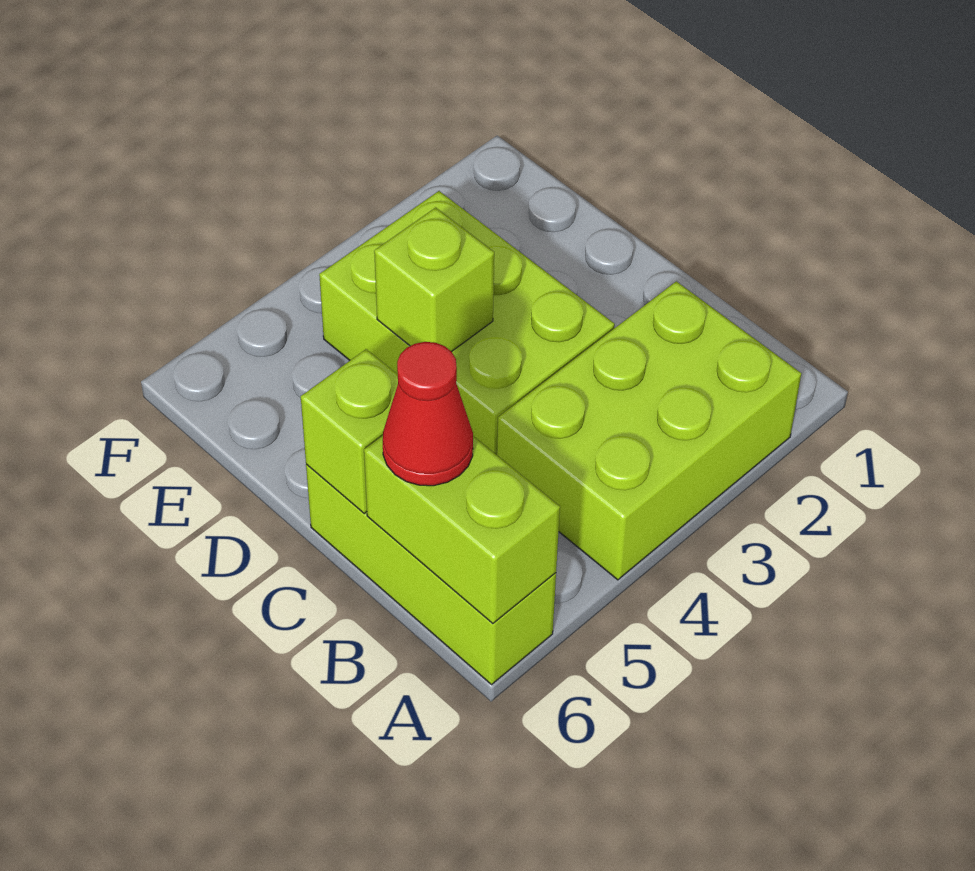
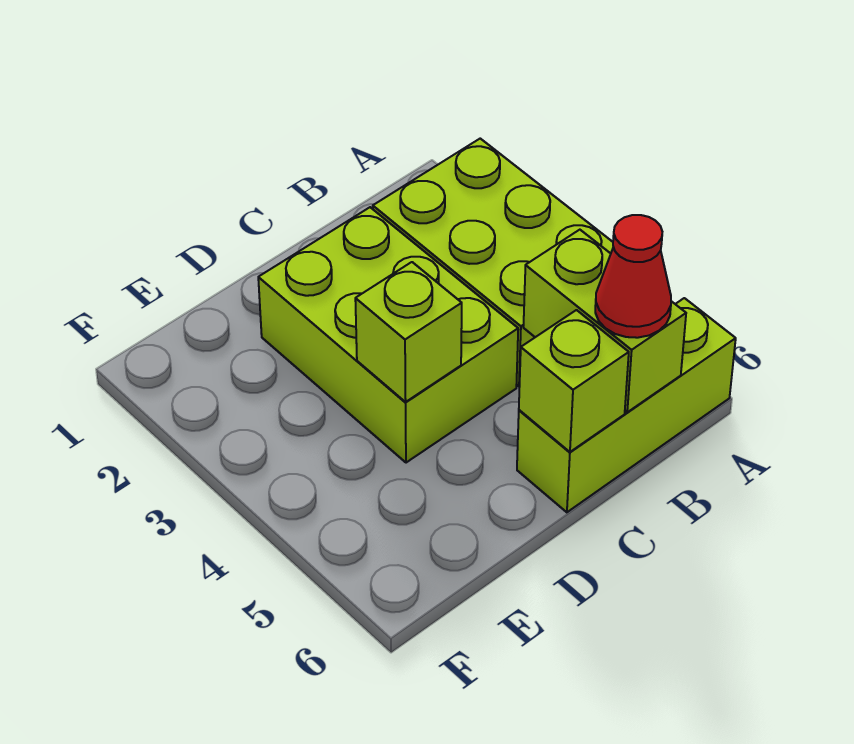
lime brick A6:B6 level 2 -> lime brick B5:B6 level 2
lime brick C3:E4 level 1 -> lime brick C2:D4 level 1

